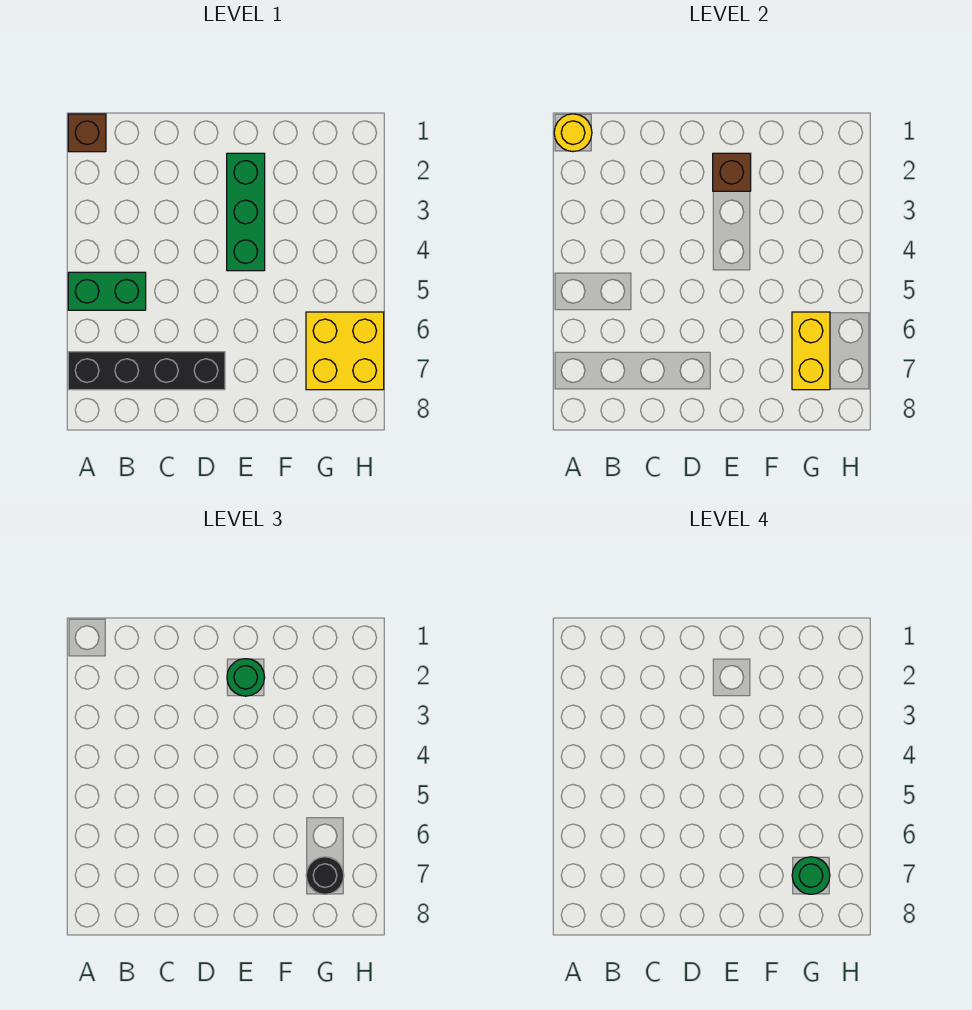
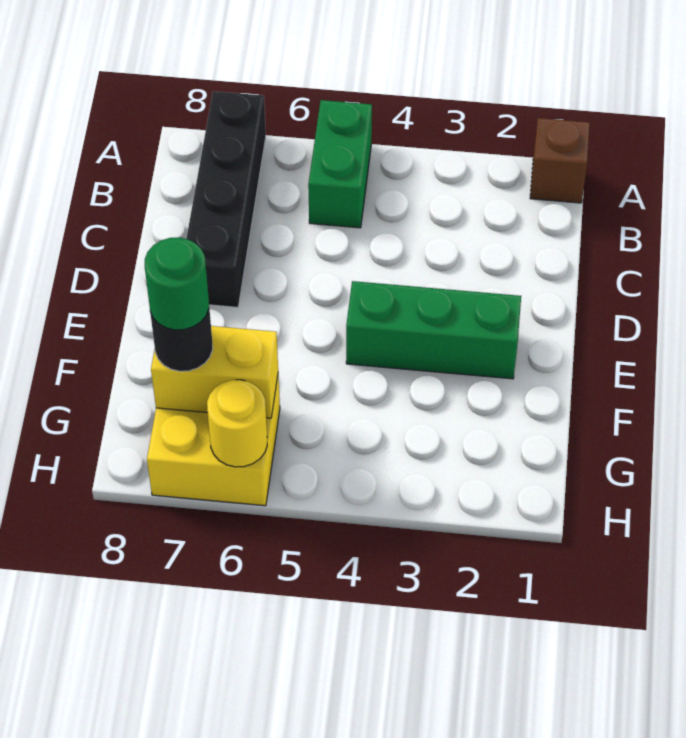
yellow round brick A1 level 2 -> yellow round brick H6 level 2
brown brick E2 level 2 -> none
green round brick E2 level 3 -> none

